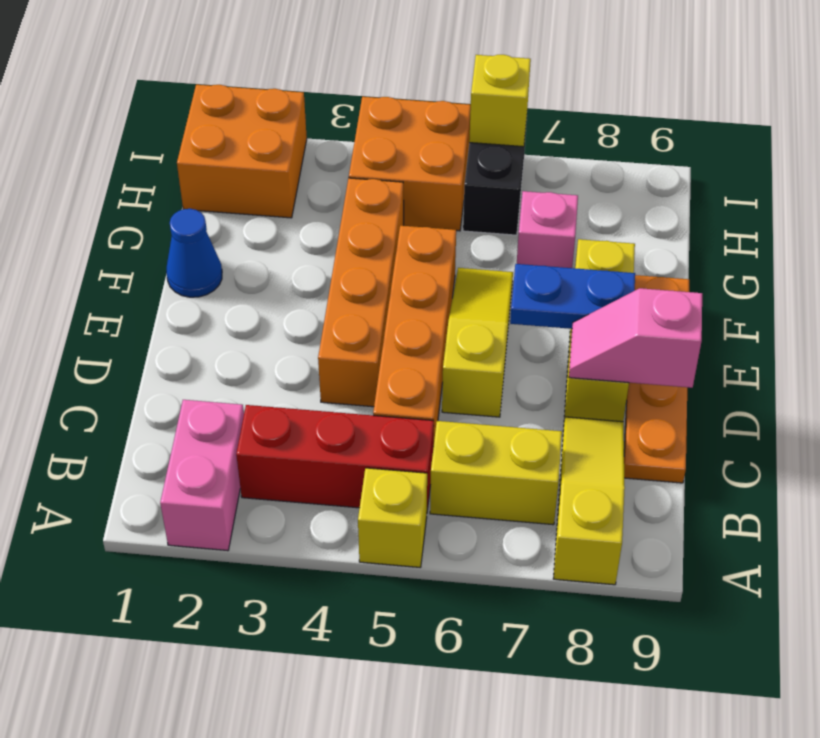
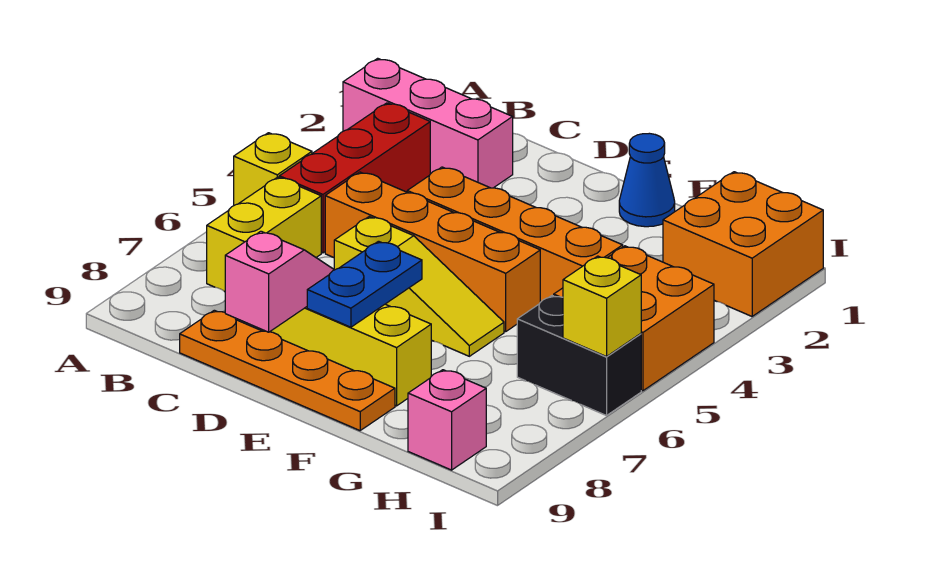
pink brick A2:B2 level 1 -> pink brick A2:C2 level 1
yellow slope A8:C8 level 1 top A -> none
pink brick G7 level 1 -> pink brick H9 level 1

